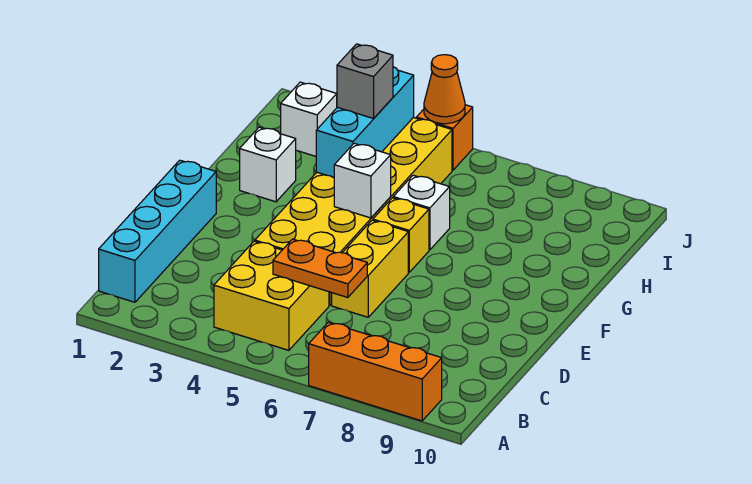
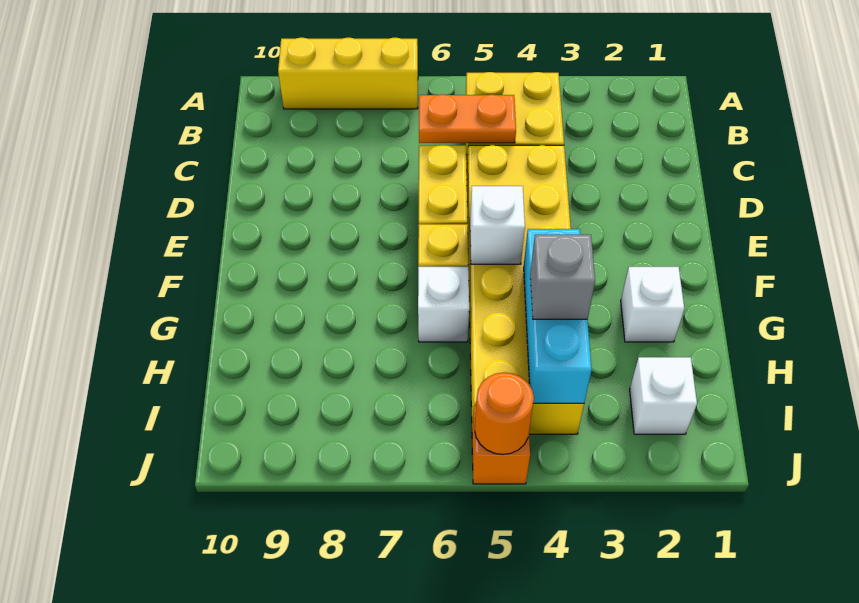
orange brick A7:A9 level 1 -> yellow brick A7:A9 level 1
cyan brick B1:E1 level 1 -> none
orange cone J5 level 2 -> orange round brick J5 level 2

